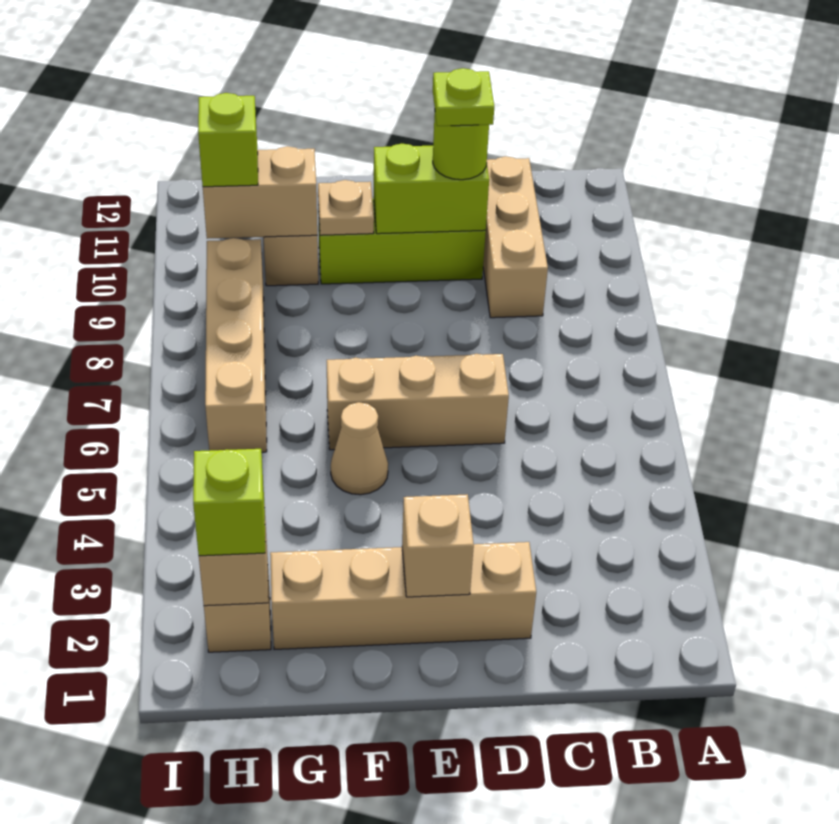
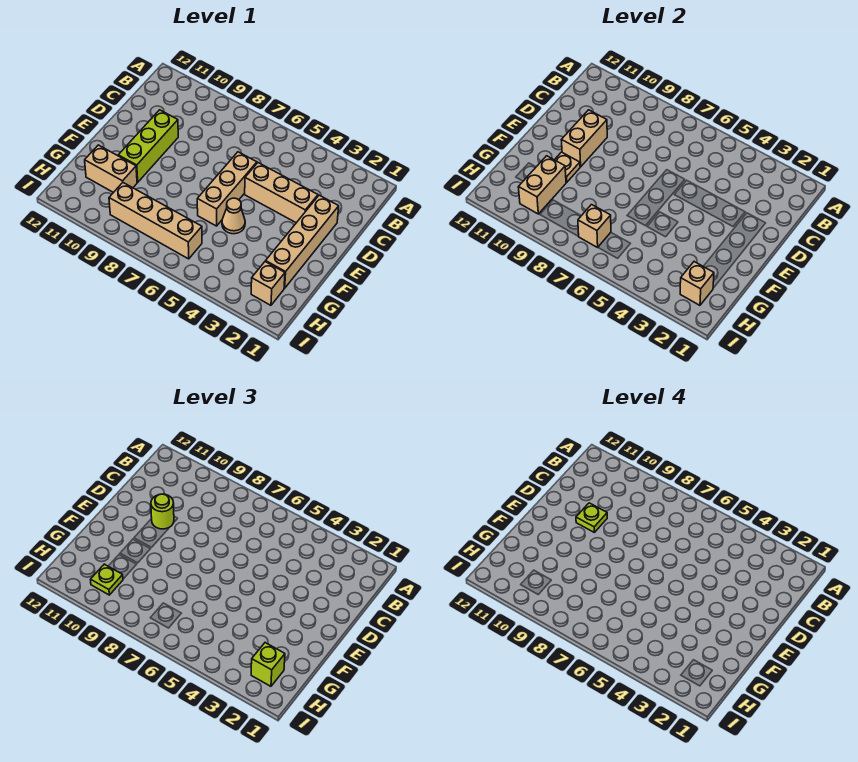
tan brick C9:C11 level 1 -> tan brick D3:D5 level 1
lime brick D10:E10 level 2 -> tan brick D10:E10 level 2
tan brick E2 level 2 -> tan brick H7 level 2
lime brick H10 level 3 -> lime plate H10 level 3

